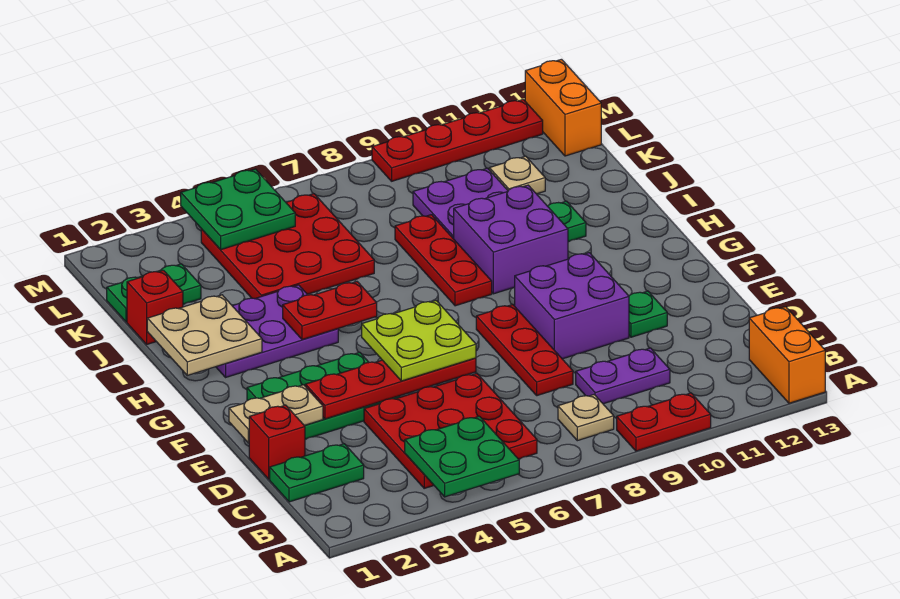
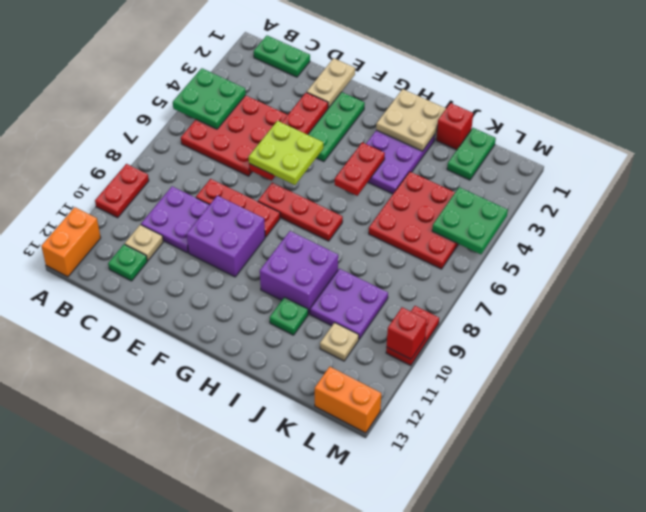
orange brick A13:B13 level 1 -> orange brick A12:A13 level 1
tan plate B8 level 1 -> tan plate C11 level 1
green plate C1:C2 level 1 -> green plate B1:C1 level 1
purple plate C9:C10 level 1 -> purple plate C9:D10 level 1
red brick D1 level 1 -> red brick M10 level 2
green plate E11 level 1 -> green plate C12 level 1
red plate H8:J8 level 1 -> red plate F7:H7 level 1
red plate M9:M12 level 1 -> red plate M9:M10 level 1

